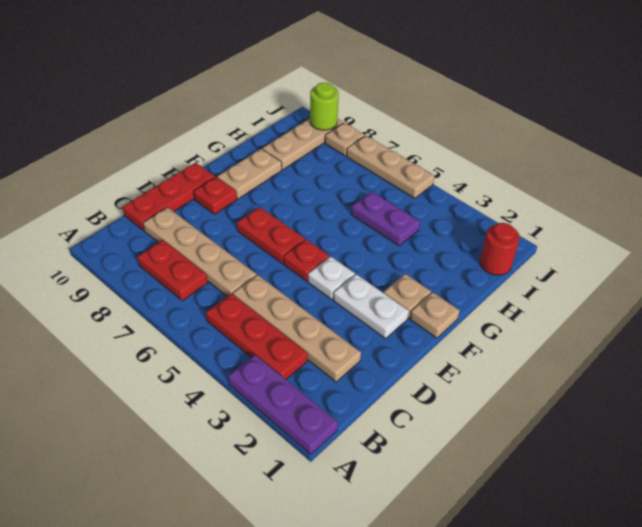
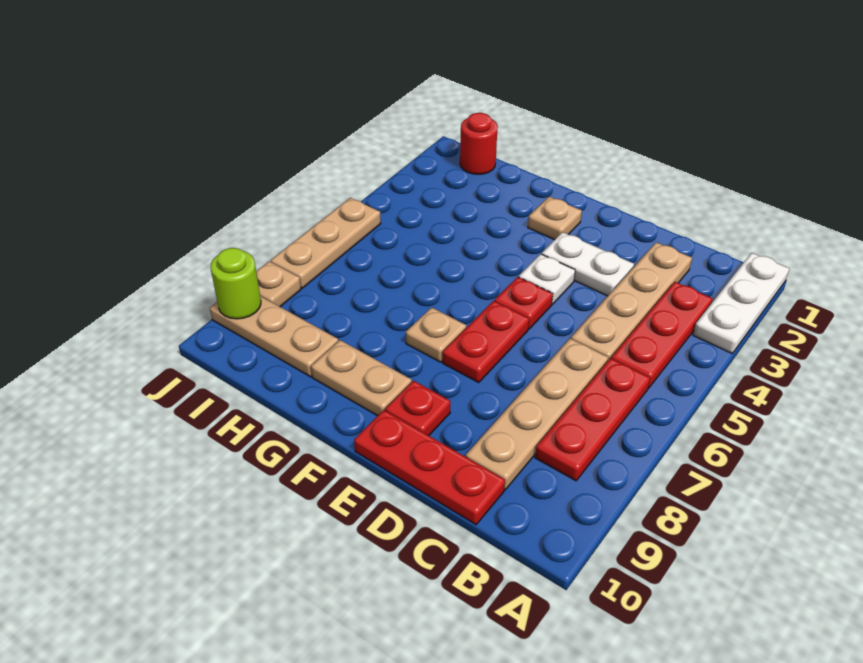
purple plate A1:A3 level 1 -> white plate A1:A3 level 1
red plate B7:B8 level 1 -> red plate B6:B8 level 1
white plate E2:E3 level 1 -> white plate D3:E3 level 1
tan plate F1 level 1 -> tan plate F7 level 1
purple plate H4:H5 level 1 -> none

